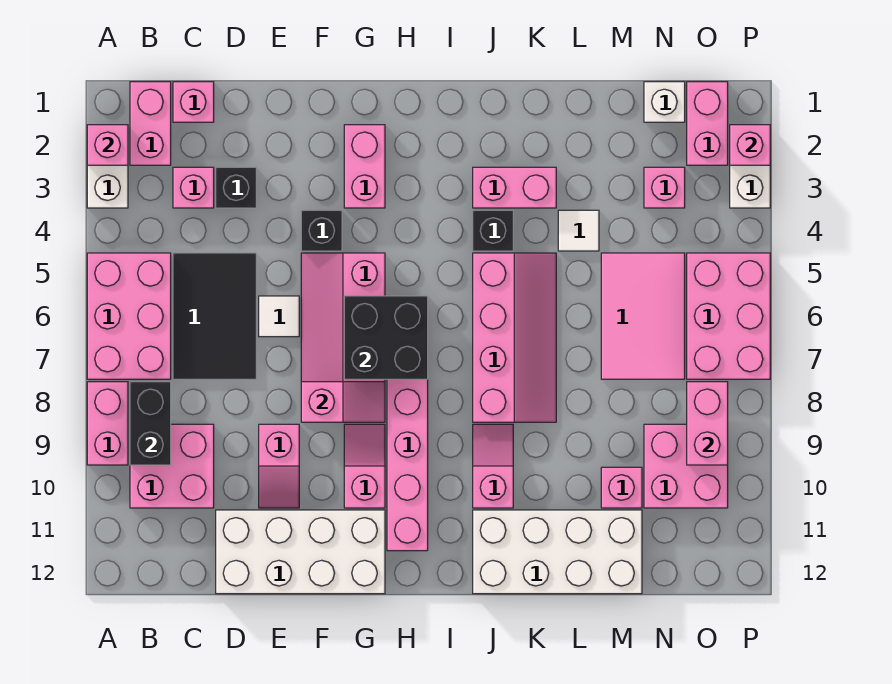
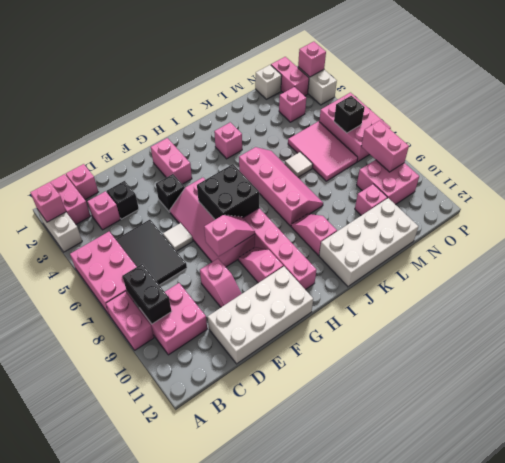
pink brick J3:K3 level 1 -> pink brick J3 level 1
black brick J4 level 1 -> black brick O6 level 2
white tile L4 level 1 -> white tile L6 level 1

